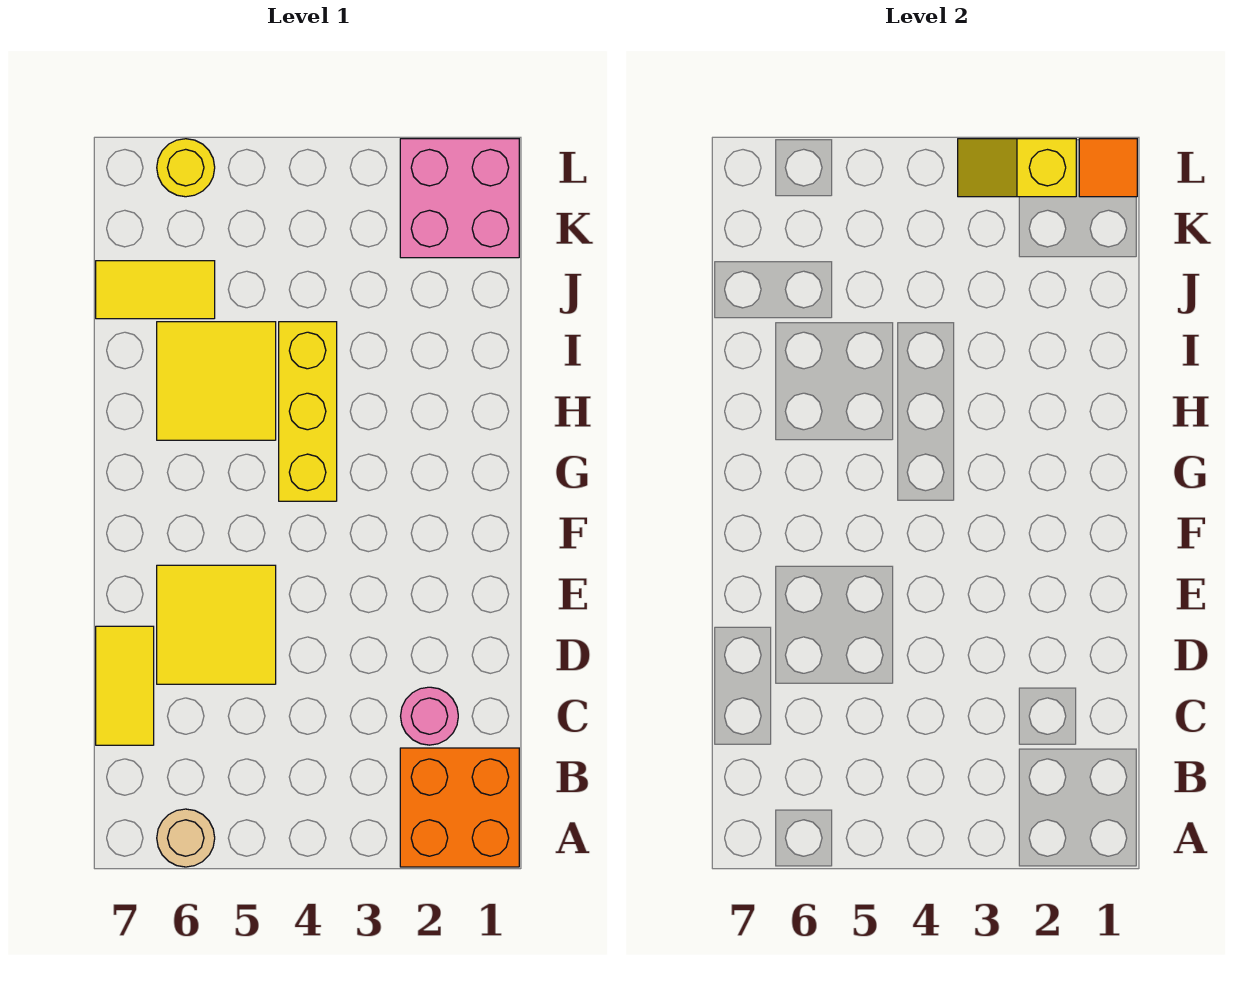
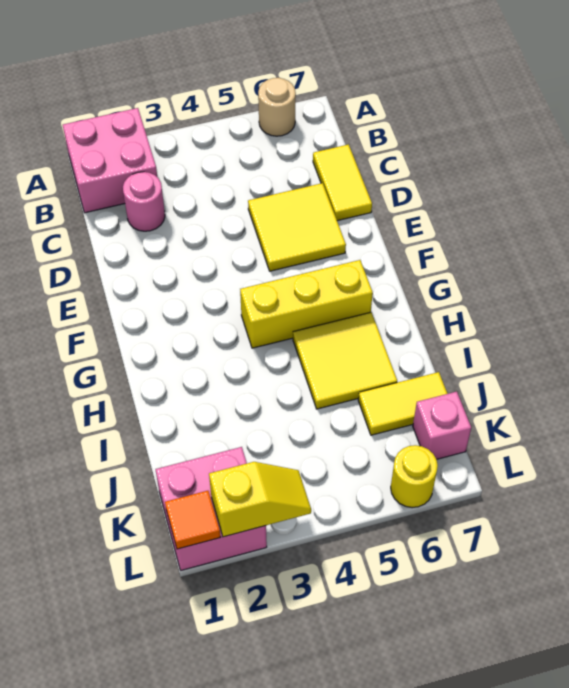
orange brick A1:B2 level 1 -> pink brick A1:B2 level 1
yellow brick G4:I4 level 1 -> yellow brick G4:G6 level 1
none -> pink brick K7 level 1

